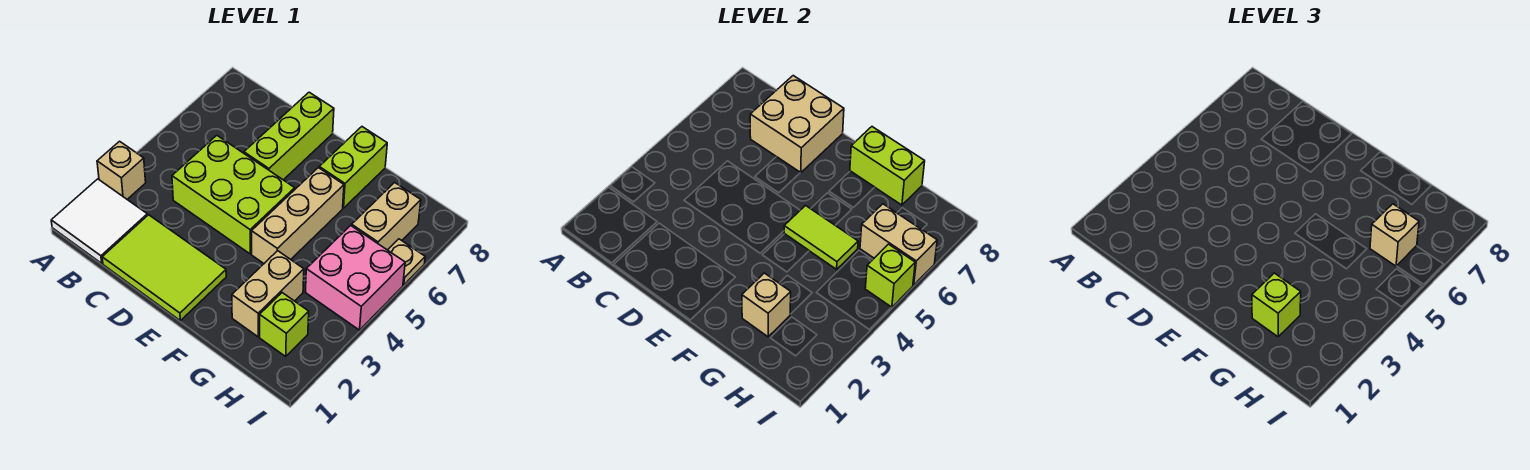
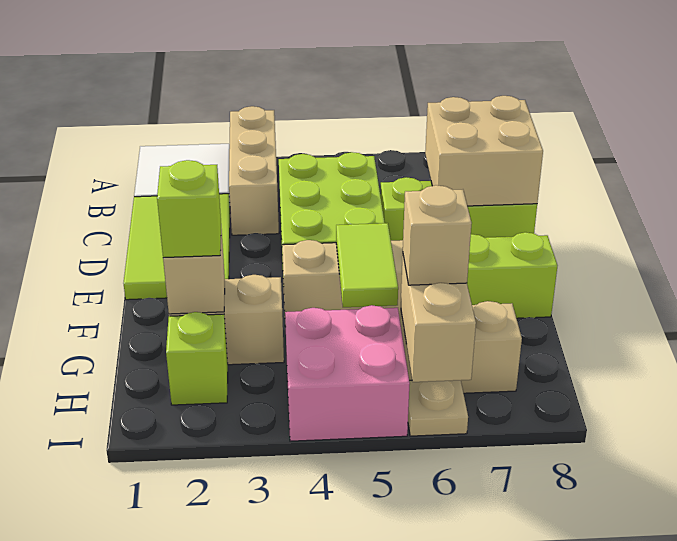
tan brick A3 level 1 -> tan brick A3:C3 level 1
lime brick F8:G8 level 2 -> none
lime brick I5 level 2 -> none

